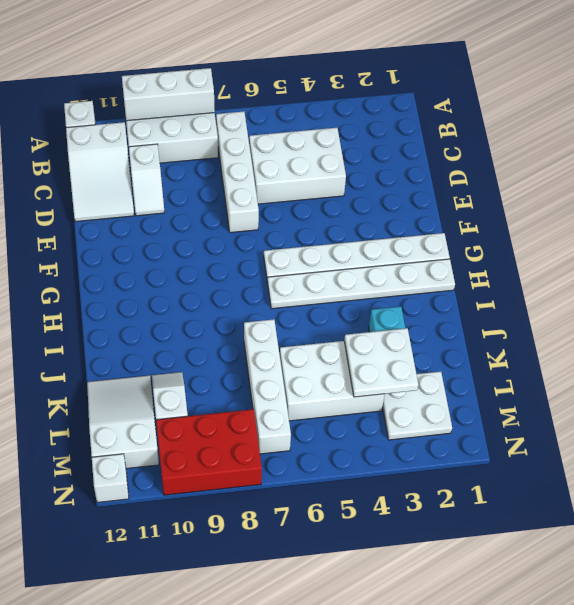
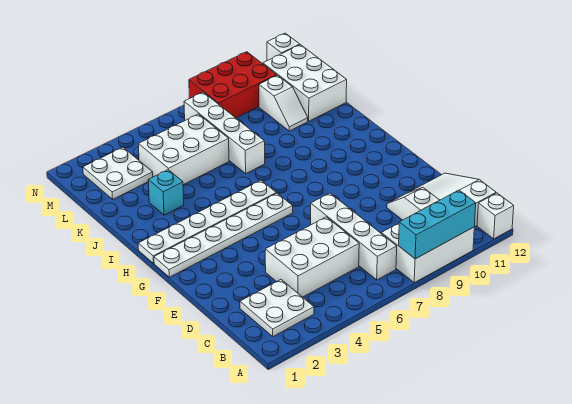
white brick A8:A10 level 2 -> cyan brick A8:A10 level 2
white plate K3:L4 level 2 -> white plate B2:C3 level 1
white slope K11:M12 level 1 top M -> white brick K11:M12 level 1

